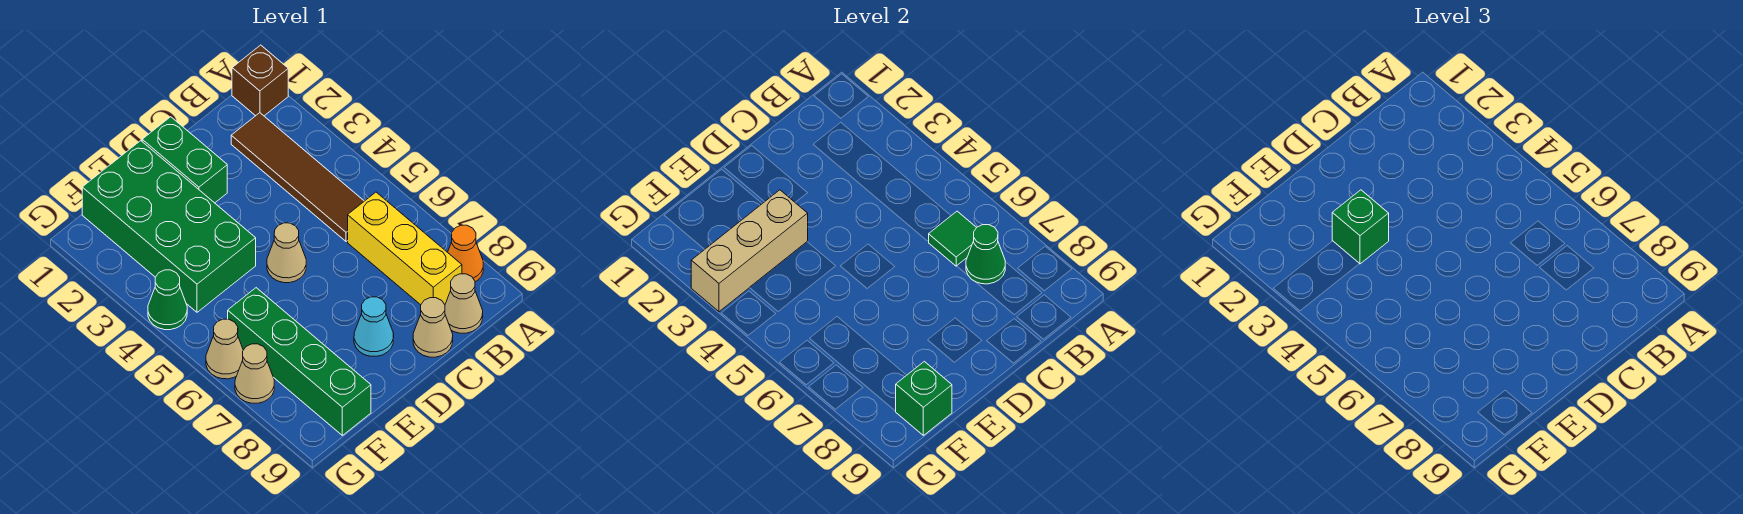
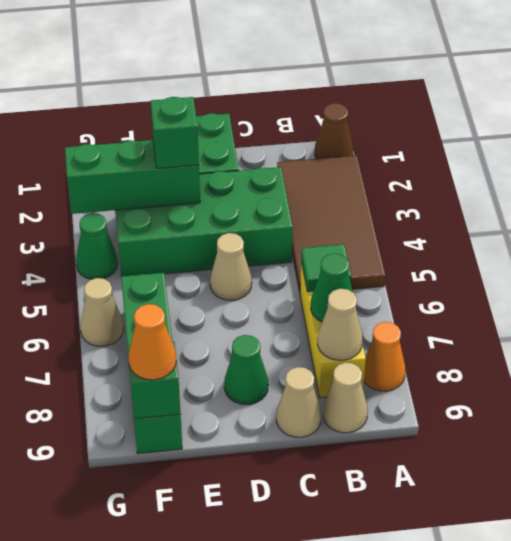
brown brick A1 level 1 -> brown cone A1 level 1
brown tile B2:B5 level 1 -> brown tile A2:B5 level 1
cyan cone D8 level 1 -> green cone D8 level 1
green brick E1:F4 level 1 -> green brick C3:F4 level 1
tan brick E3:G3 level 2 -> green brick E3:G3 level 2
none -> orange cone F9 level 3
tan cone G7 level 1 -> tan cone B8 level 2

